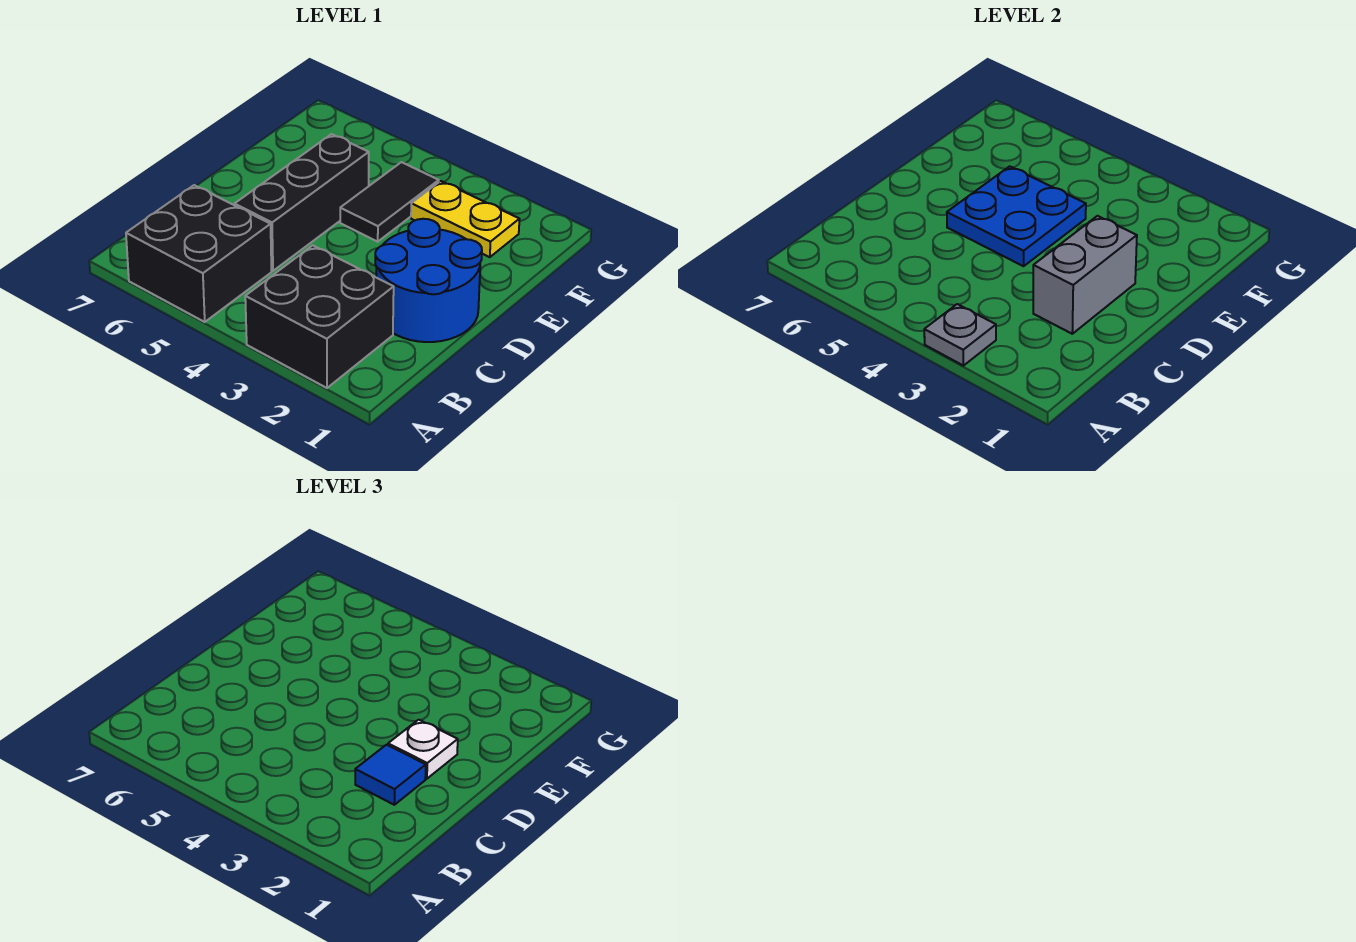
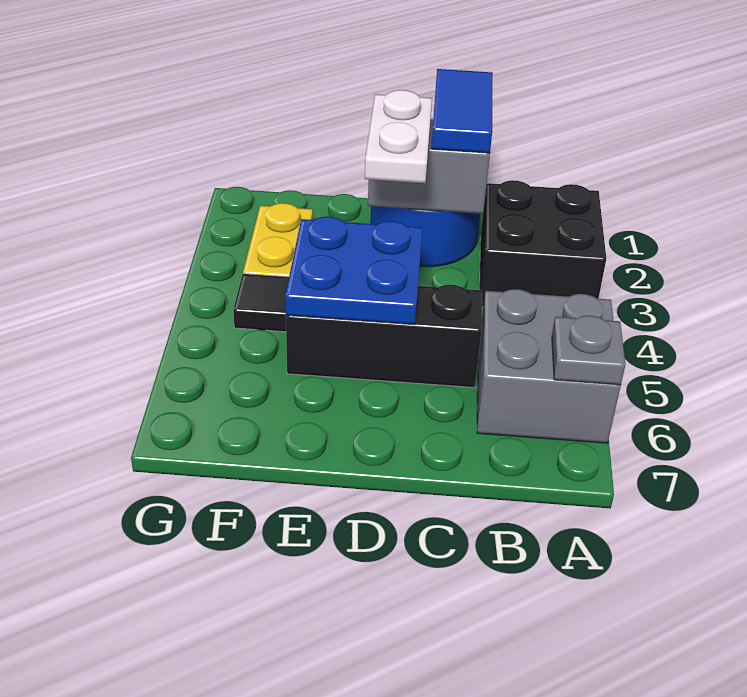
grey plate A3 level 2 -> grey plate A6 level 2
black brick A5:B6 level 1 -> grey brick A5:B6 level 1
blue tile C2 level 3 -> blue tile C1:C2 level 3
white plate D2 level 3 -> white plate D2:D3 level 3

